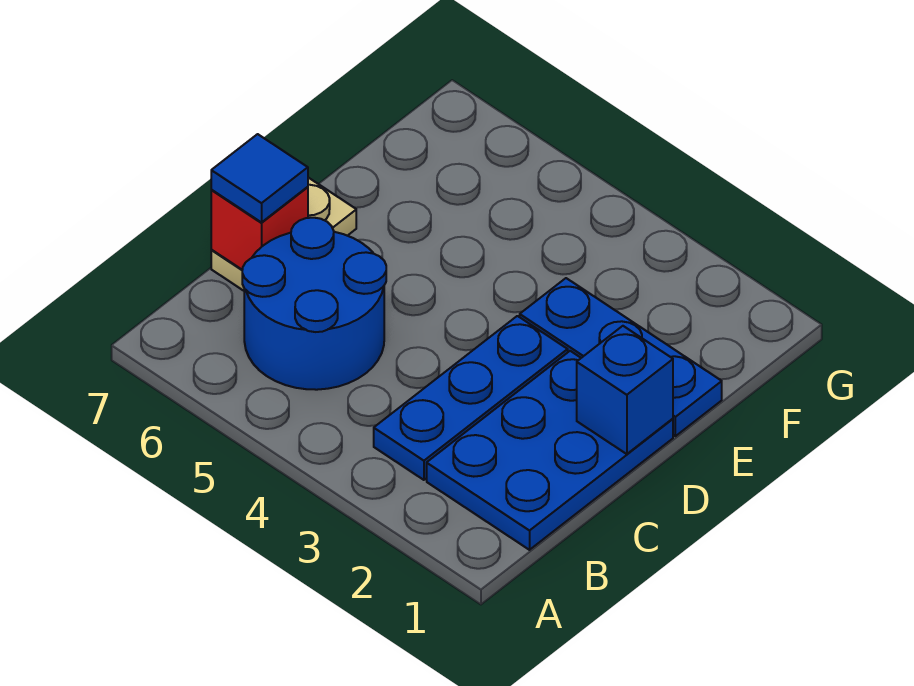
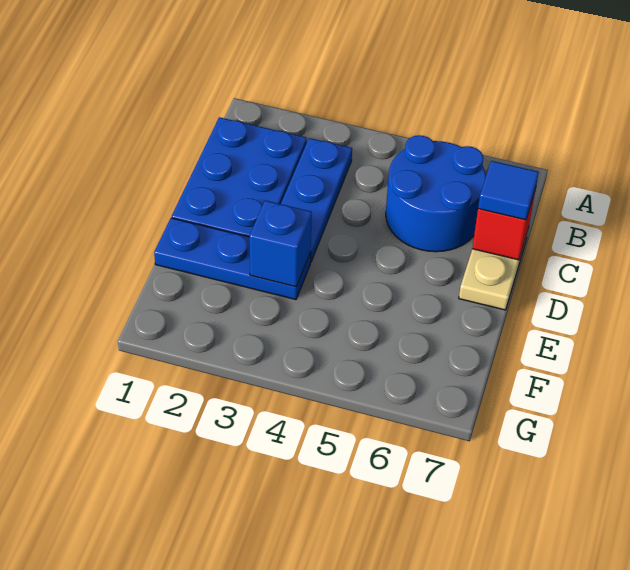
blue brick D1 level 2 -> blue brick E3 level 2

